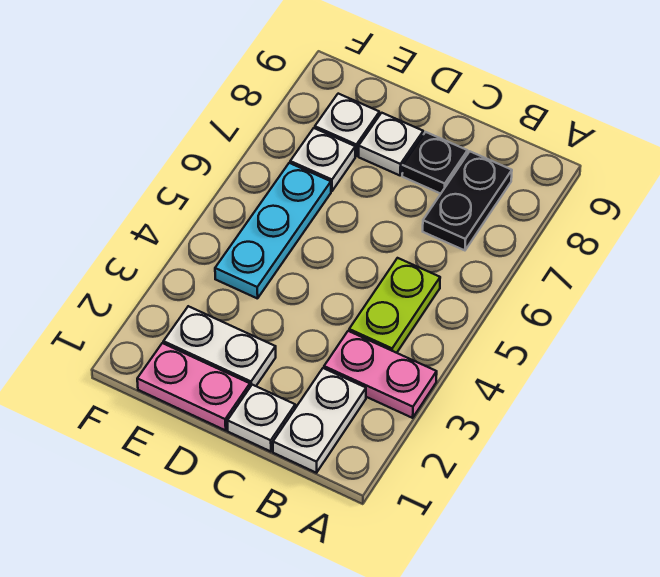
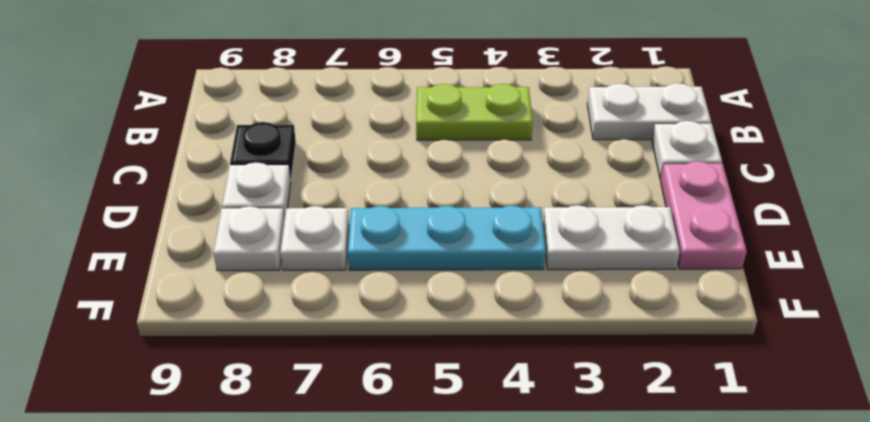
pink plate A3:B3 level 1 -> none
black plate B7:B8 level 1 -> none
white plate D2:E2 level 1 -> white plate E2:E3 level 1

